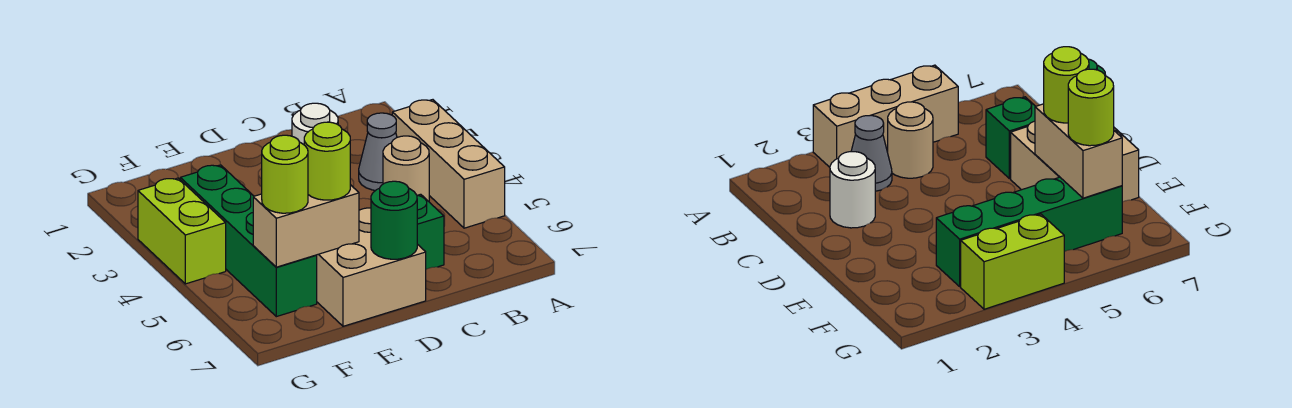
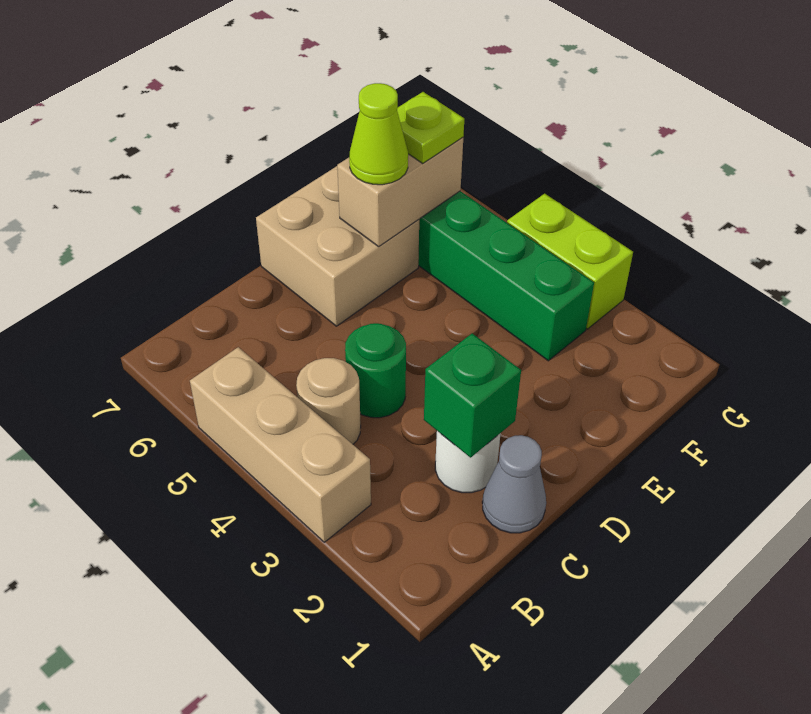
grey cone B3 level 1 -> grey cone C1 level 1
green brick C6 level 1 -> green brick C2 level 2
green round brick D7 level 2 -> green round brick C4 level 1
lime round brick E6 level 3 -> lime cone E6 level 3
lime round brick F6 level 3 -> lime plate F6 level 3

